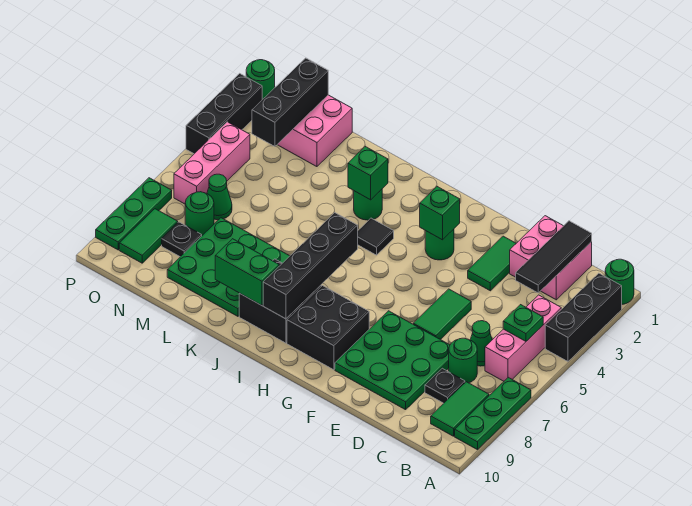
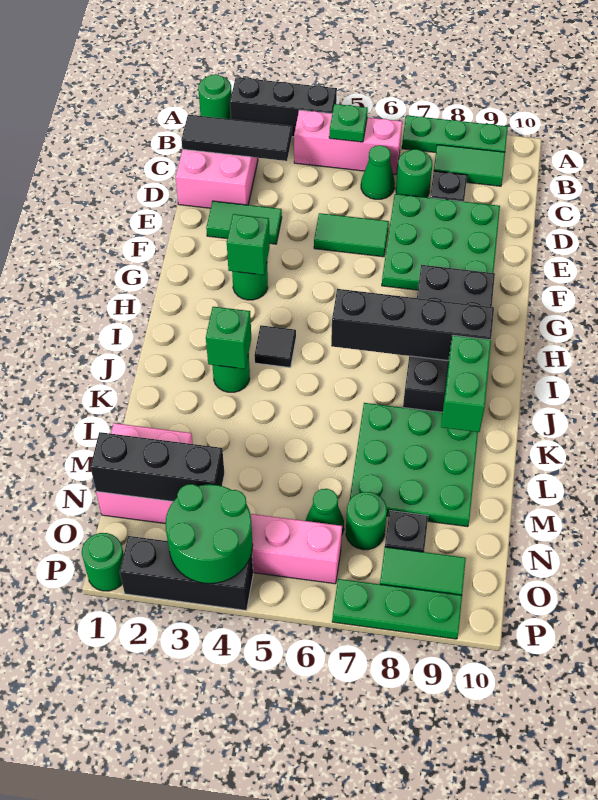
none -> green round brick O3:P4 level 2

